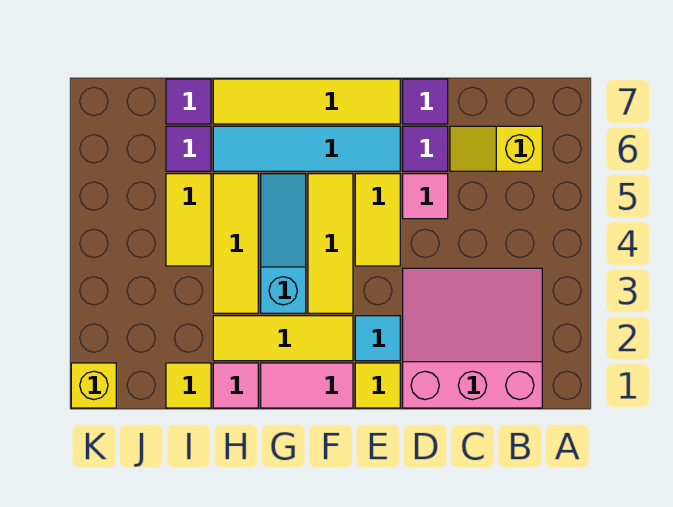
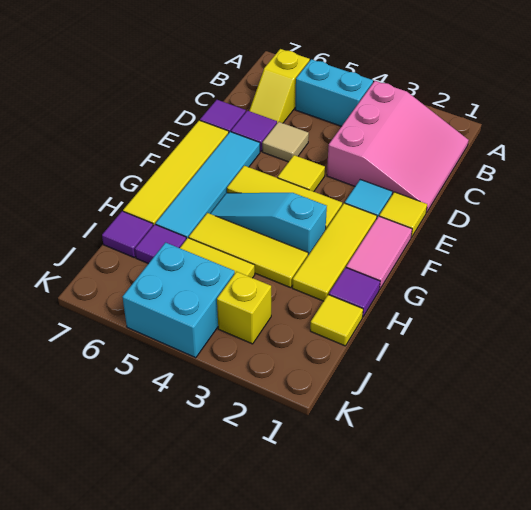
pink slope B1:D3 level 1 top 1 -> pink slope B1:D3 level 1 top 3
none -> cyan brick B4:B5 level 1
pink tile D5 level 1 -> tan tile D5 level 1
yellow tile E4:E5 level 1 -> yellow tile E4 level 1
pink tile H1 level 1 -> purple tile H1 level 1
none -> cyan brick J4:K5 level 1
yellow brick K1 level 1 -> yellow brick J3 level 1

